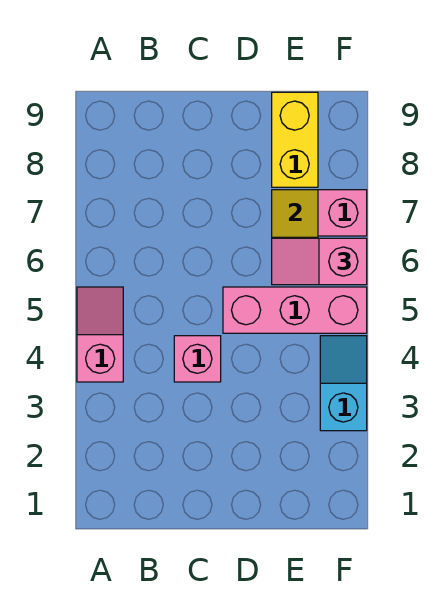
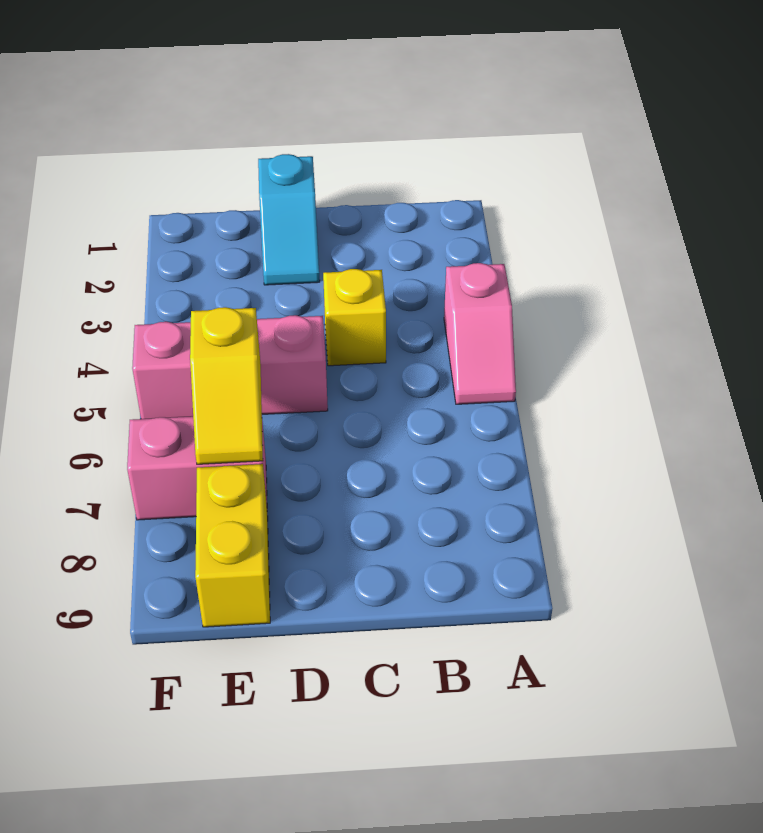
pink brick C4 level 1 -> yellow brick C4 level 1
pink slope E6:F6 level 3 top F -> none
cyan slope F3:F4 level 1 top 3 -> cyan slope D1:D2 level 1 top 1

